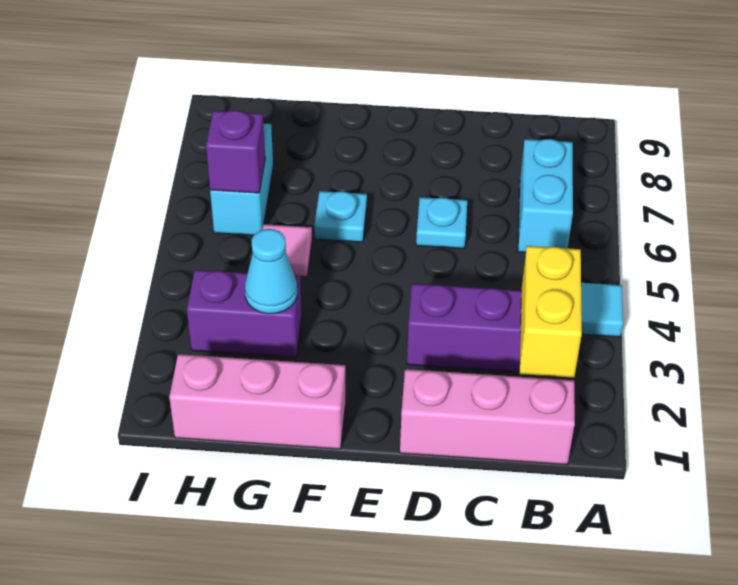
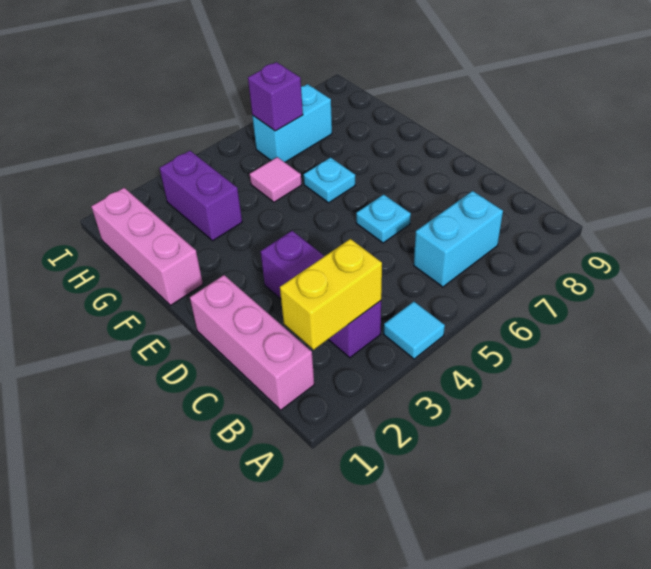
cyan cone G3 level 2 -> none

